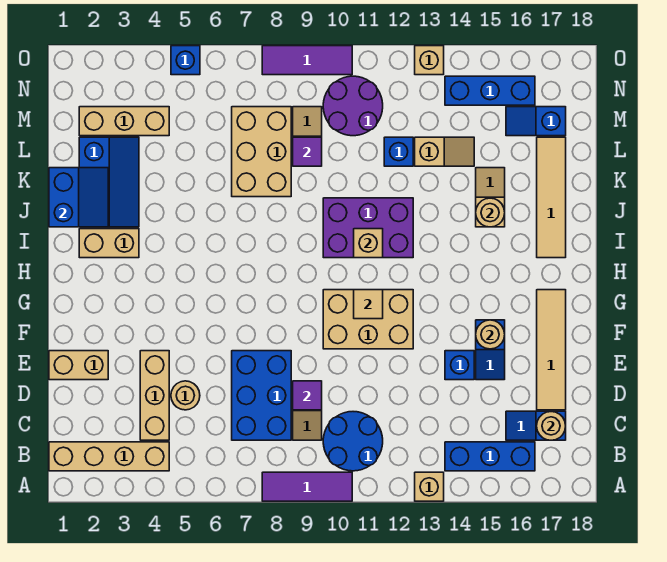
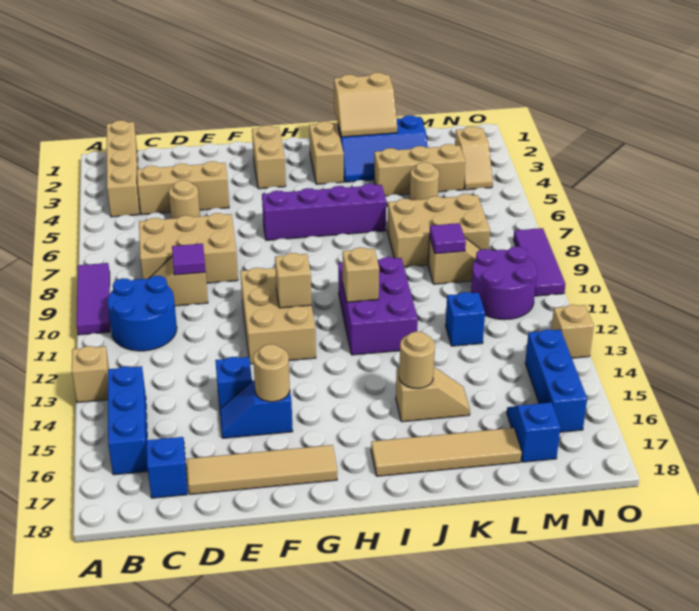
blue brick C7:E8 level 1 -> tan brick C7:E8 level 1
tan round brick C17 level 2 -> tan round brick L5 level 1
tan brick E1:E2 level 1 -> tan brick G2:G3 level 1
none -> purple brick G6:J6 level 1
tan tile G11 level 2 -> tan brick G11 level 2
blue slope J1:K2 level 2 top 1 -> tan slope J1:K2 level 2 top 1
tan slope L13:L14 level 1 top 13 -> tan slope N3:N4 level 1 top 3
tan brick M2:M4 level 1 -> tan brick K4:M4 level 1
blue brick O5 level 1 -> none

